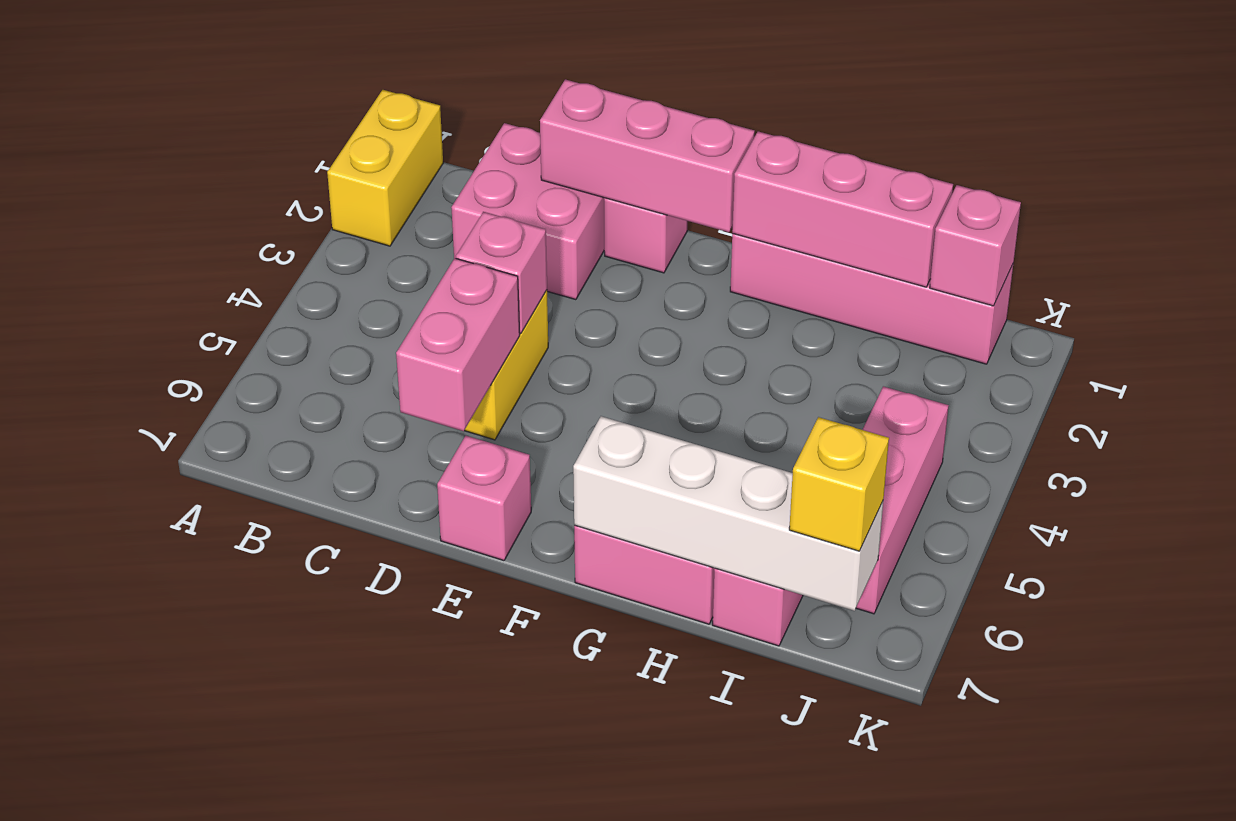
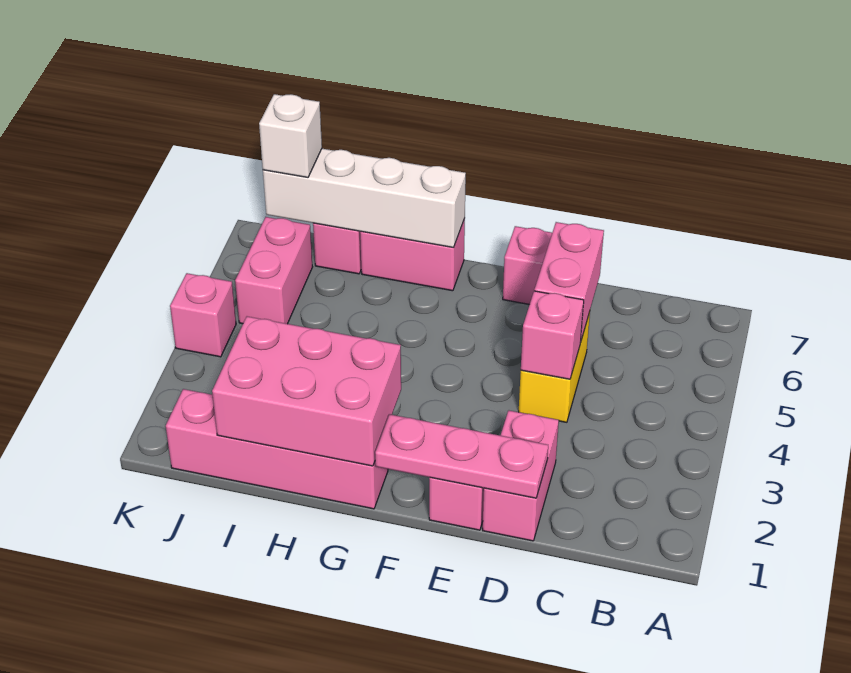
yellow brick A1:A2 level 1 -> none
pink brick C1:D2 level 1 -> pink brick D1:D2 level 1
pink brick D1:F1 level 2 -> pink plate D1:F1 level 2
pink brick G1:I1 level 2 -> pink brick G1:I2 level 2
pink brick J1 level 2 -> pink brick K4 level 1
pink brick J4:J6 level 1 -> pink brick J5:J6 level 1
yellow brick J7 level 3 -> white brick J7 level 3

